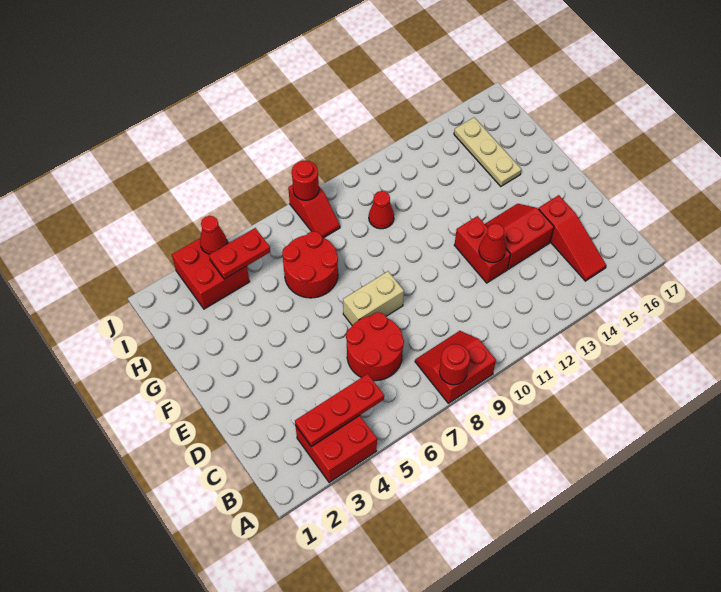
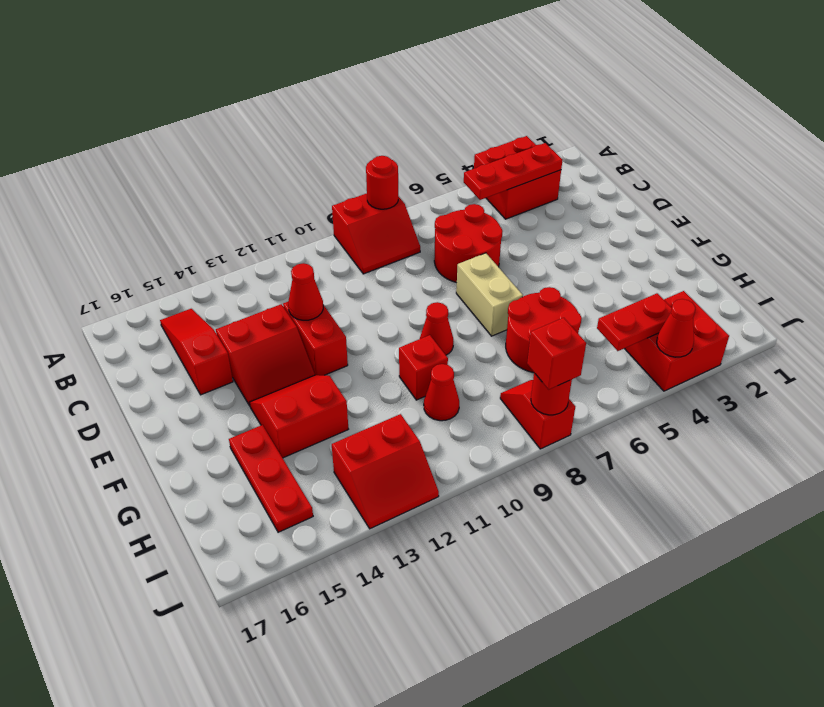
tan brick E7:E8 level 1 -> tan brick E7:F7 level 1
none -> red cone F9 level 1
none -> red slope F13:G14 level 1 top G
none -> red brick G10 level 1
tan plate G15:I15 level 1 -> red plate G15:I15 level 1
none -> red slope I12:J13 level 1 top I
none -> red brick J8 level 3

